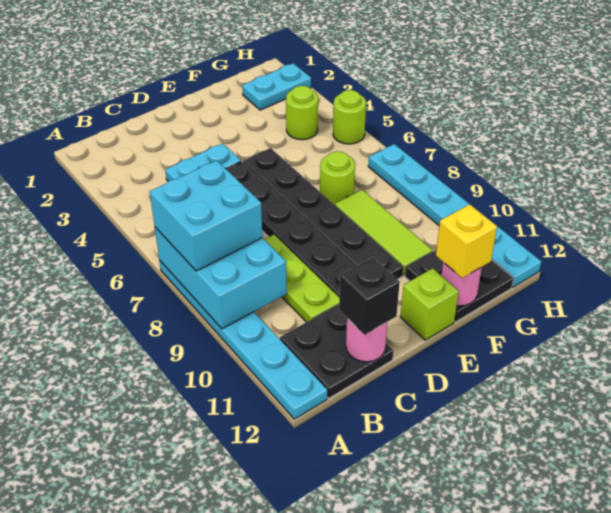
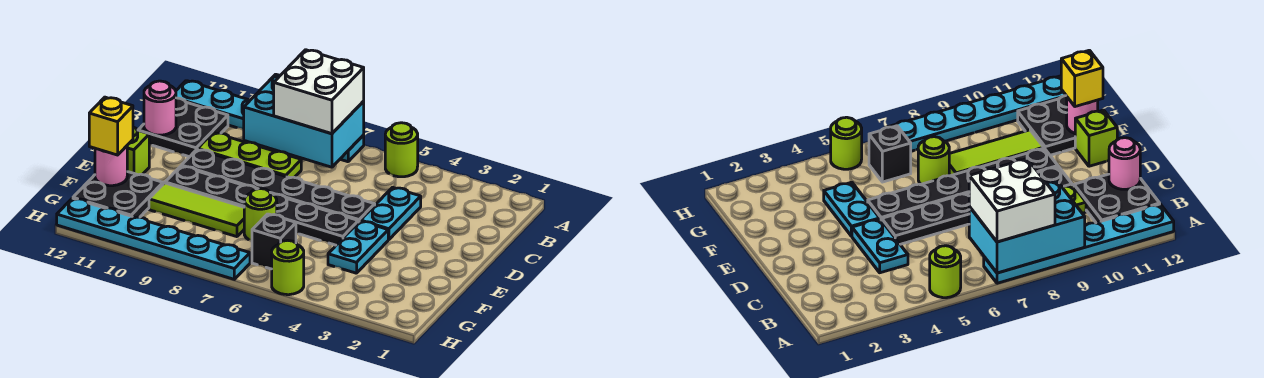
cyan brick A7:B8 level 3 -> white brick A7:B8 level 3
black brick C12 level 3 -> black brick G6 level 1
cyan plate G2:H2 level 1 -> cyan plate E4:F4 level 1
lime round brick G4 level 1 -> lime round brick A5 level 1

